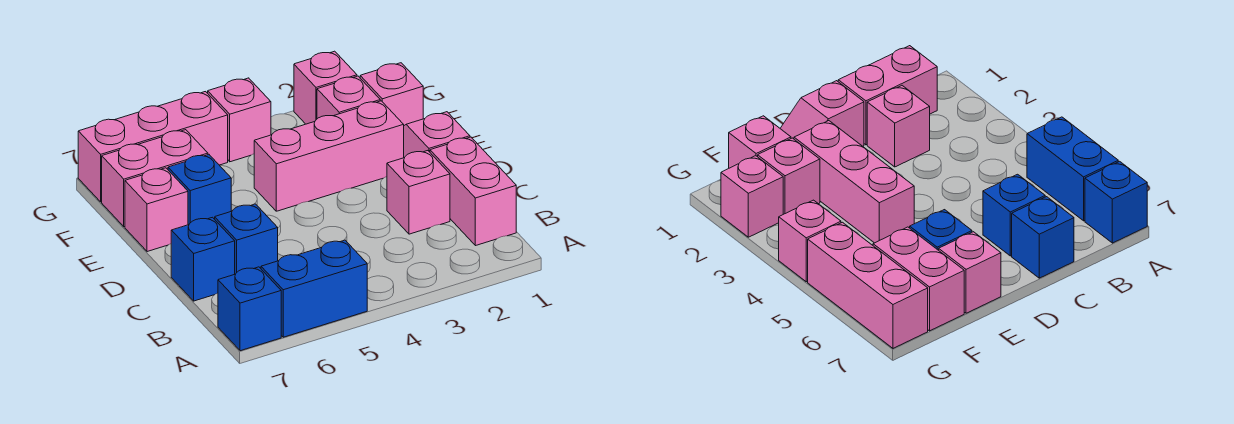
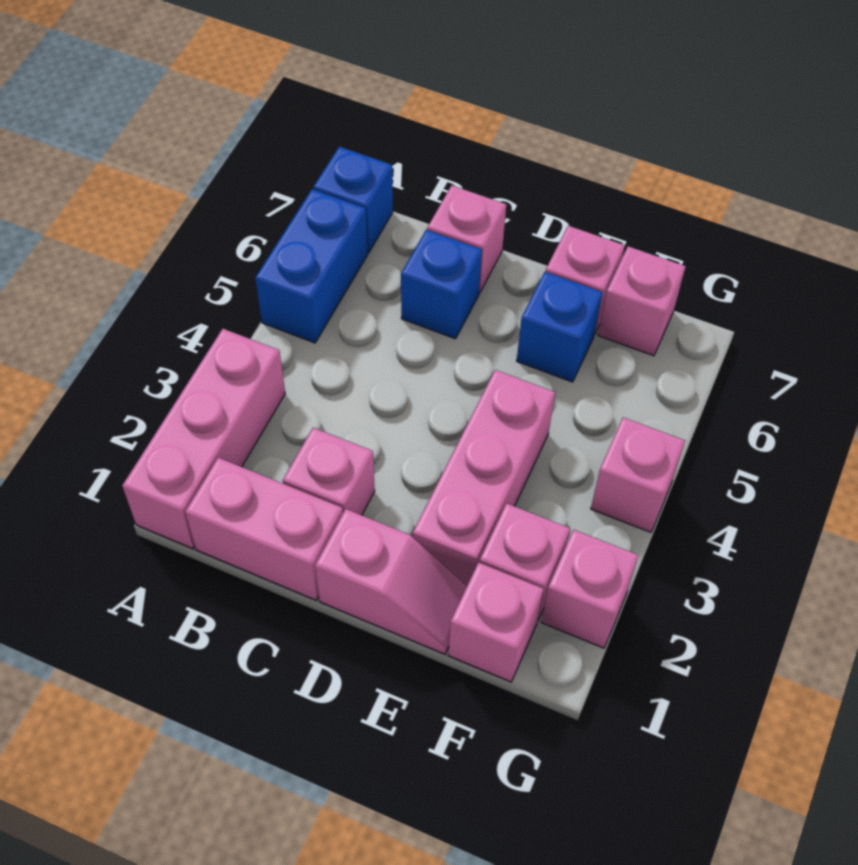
blue brick C7 level 1 -> pink brick C7 level 1
pink brick F6:F7 level 1 -> pink brick F7 level 1
pink brick G5:G7 level 1 -> pink brick A1:A3 level 1

